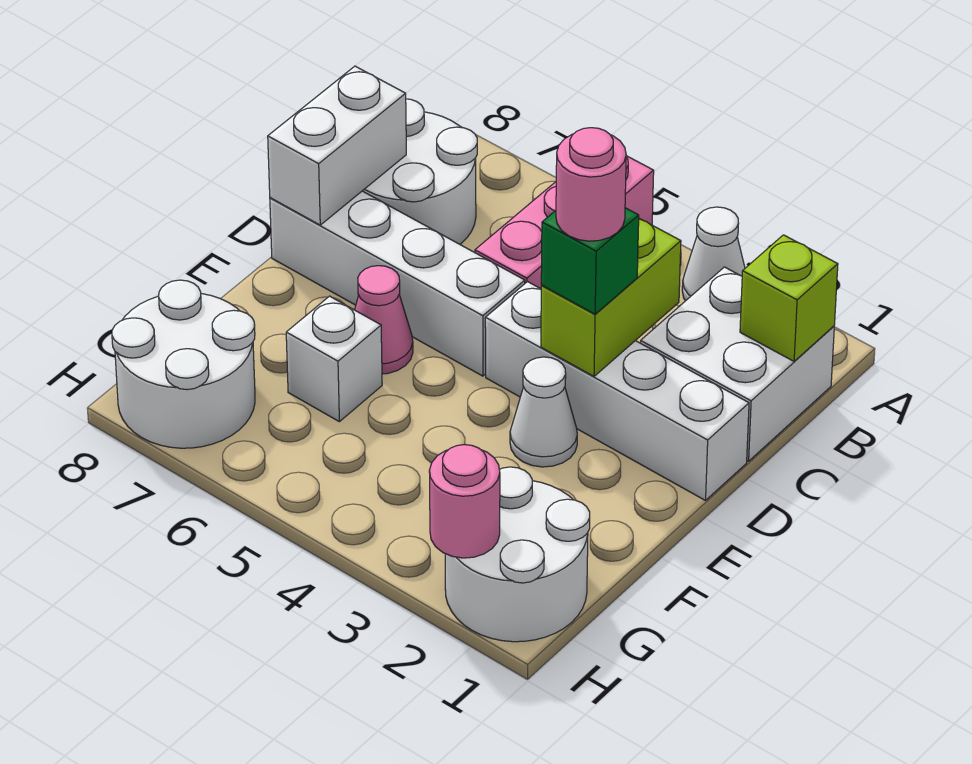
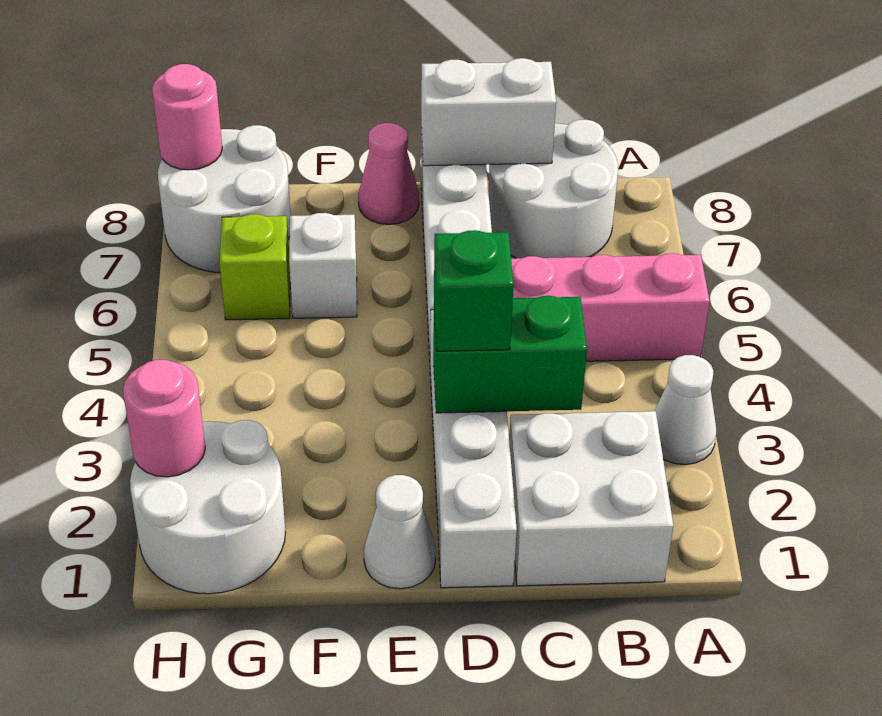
lime brick B1 level 2 -> lime brick G6 level 1
lime brick C3:D3 level 2 -> green brick C3:D3 level 2
pink round brick D3 level 4 -> pink round brick H8 level 2
white cone E3 level 1 -> white cone E1 level 1
pink cone E6 level 1 -> pink cone E8 level 1

